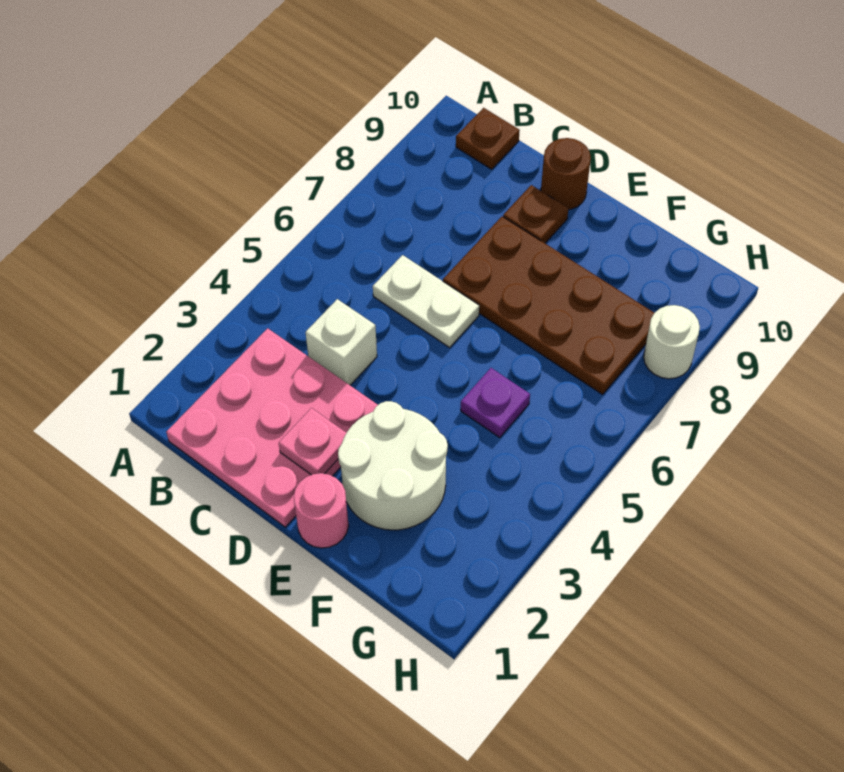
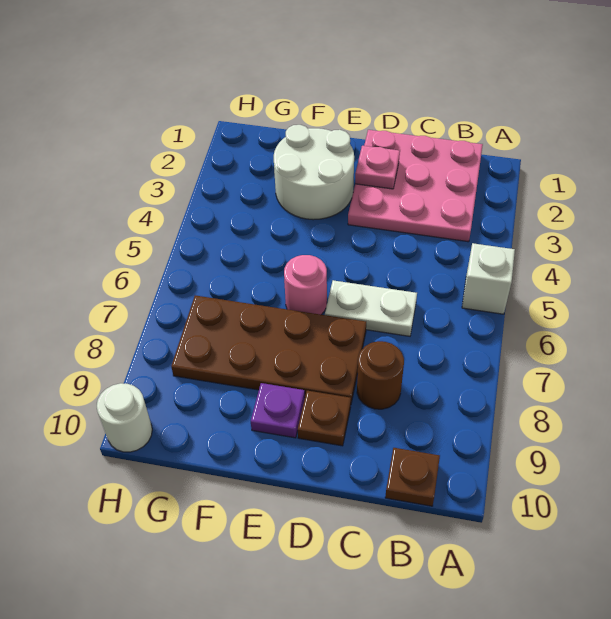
white brick C4 level 1 -> white brick A5 level 1
brown round brick D10 level 1 -> brown round brick C8 level 1
pink round brick E1 level 1 -> pink round brick E6 level 1
purple plate F5 level 1 -> purple plate E9 level 1
white round brick H8 level 1 -> white round brick H10 level 1

